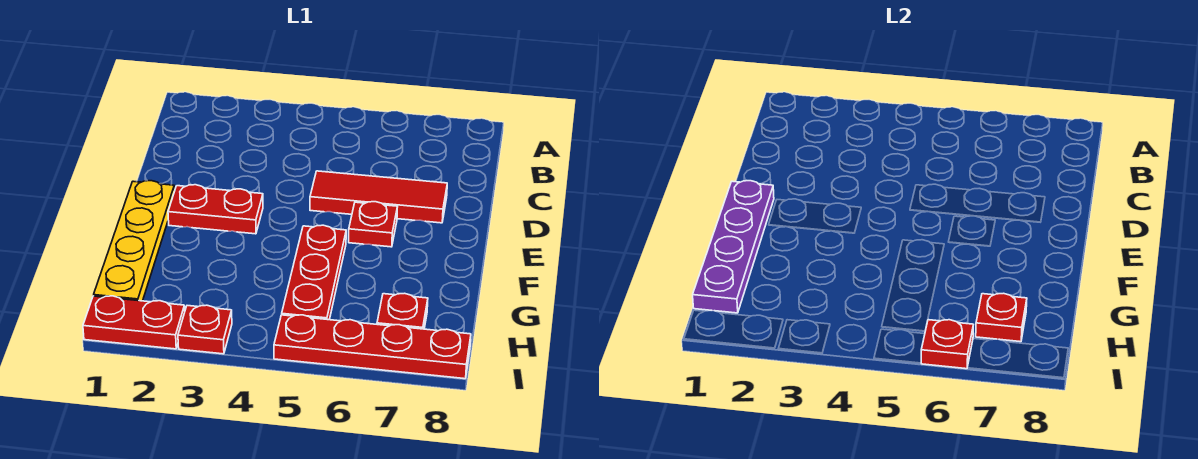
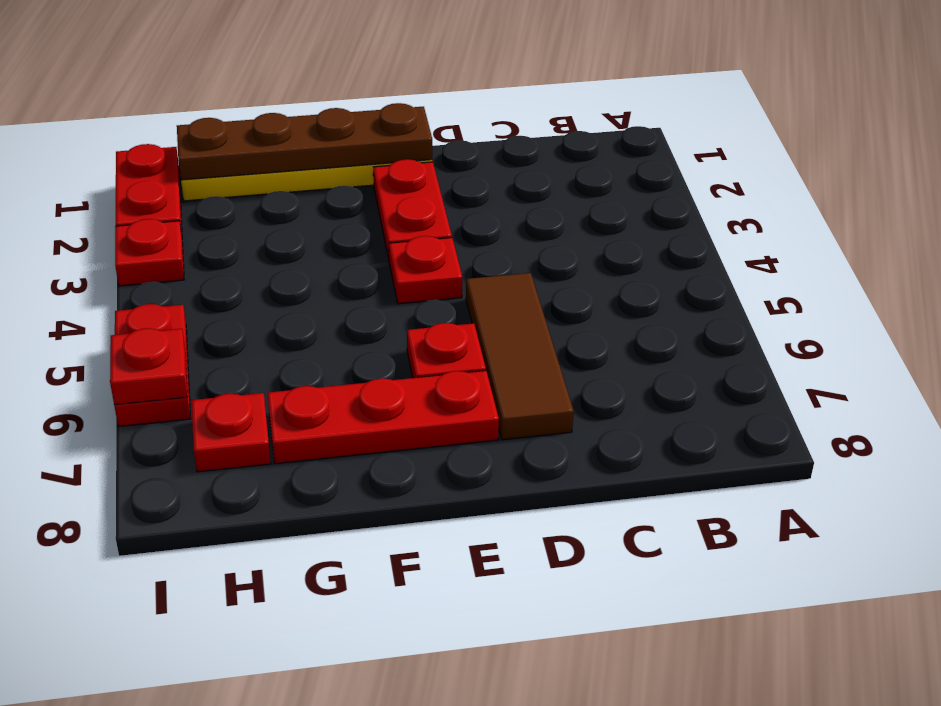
red tile D5:D7 level 1 -> brown tile D5:D7 level 1
purple plate E1:H1 level 2 -> brown plate E1:H1 level 2
red plate F5:H5 level 1 -> red plate E7:G7 level 1
red plate H7 level 2 -> red plate E4 level 1
red plate I5:I8 level 1 -> red plate I5:I6 level 1

